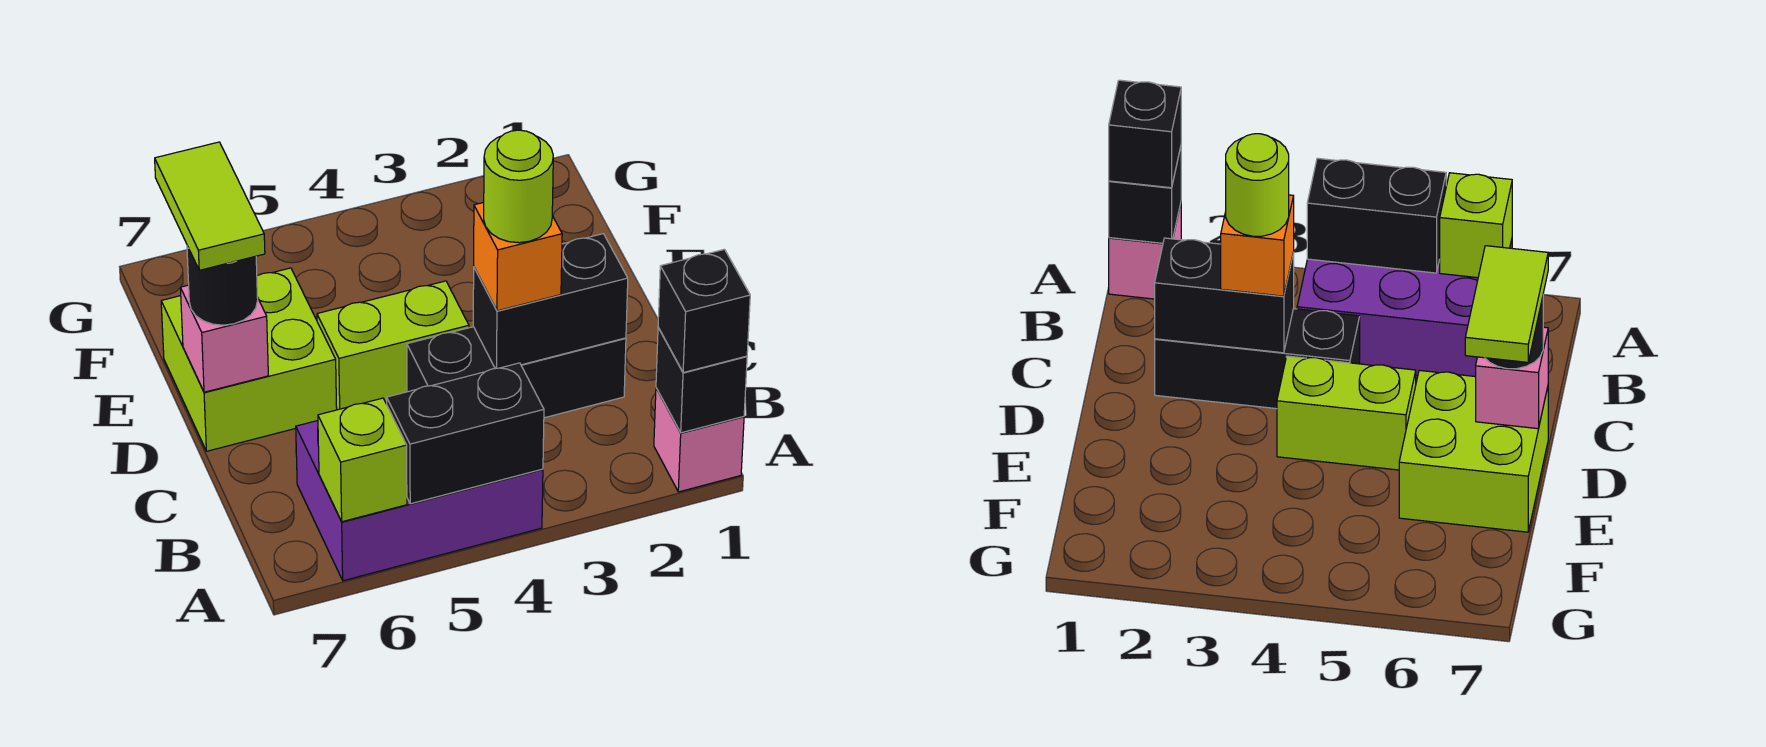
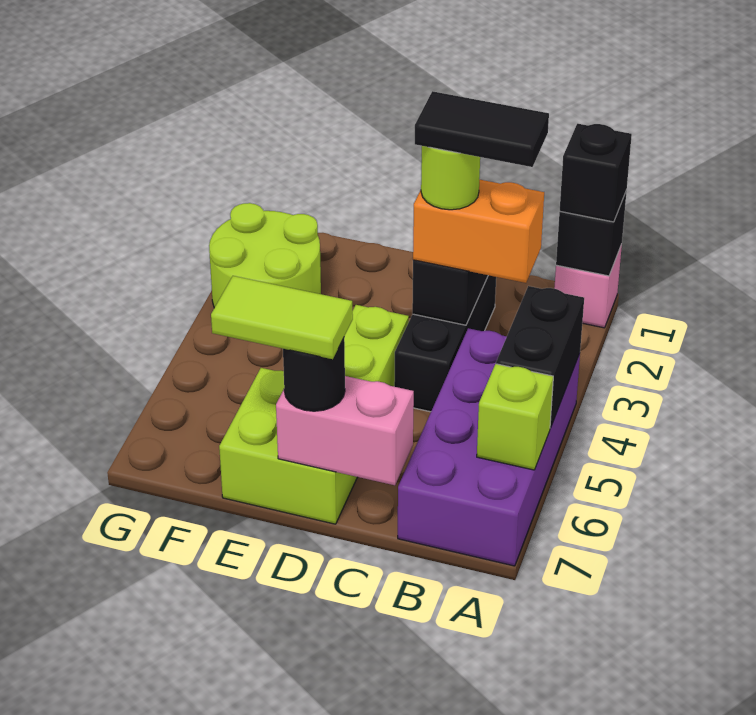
purple brick A4:B6 level 1 -> purple brick A4:B7 level 1
none -> black tile B3:C3 level 5
orange brick C3 level 3 -> orange brick B3:C3 level 3
pink brick D7 level 2 -> pink brick C7:D7 level 2
none -> lime round brick F2:G3 level 1

